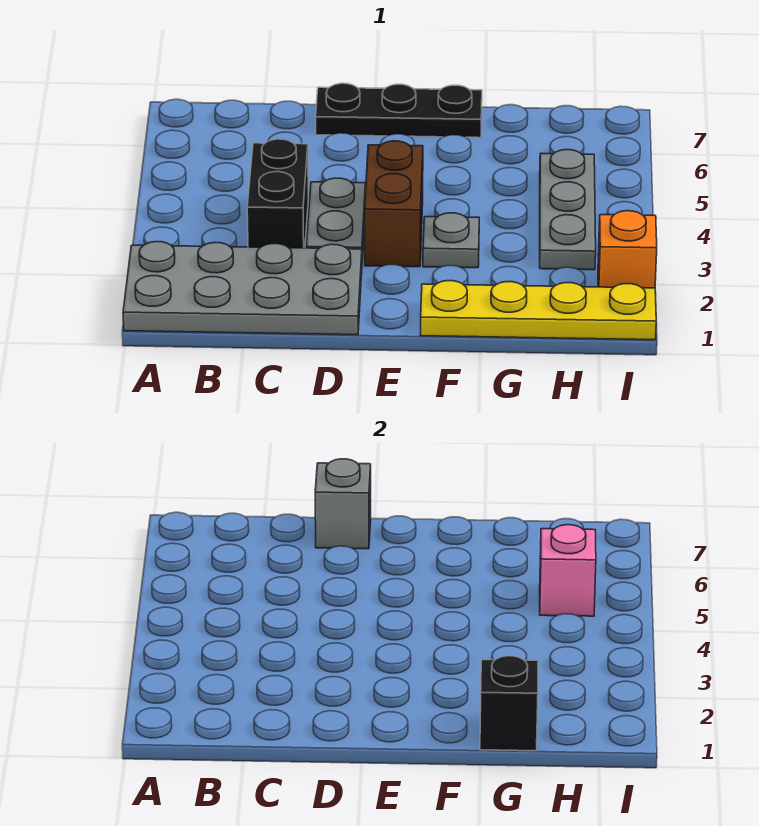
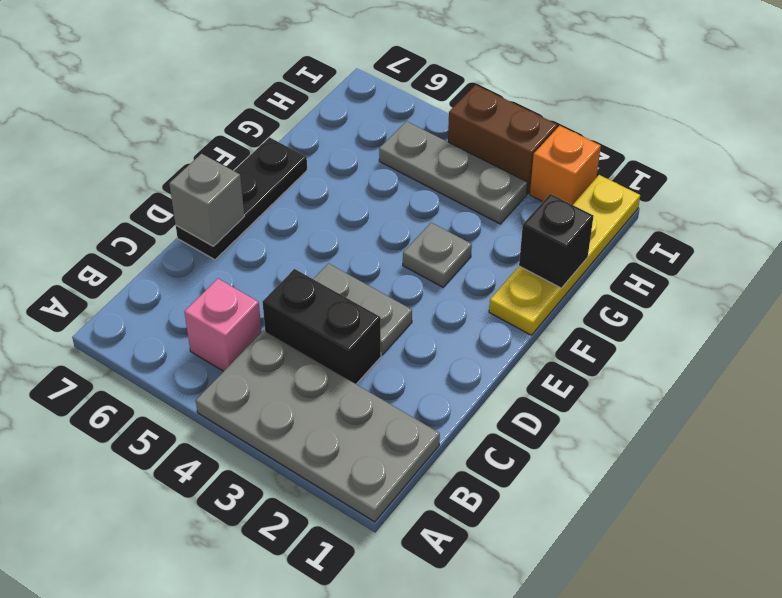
grey plate A1:D2 level 1 -> grey plate A1:B4 level 1
brown brick E3:E4 level 1 -> brown brick I3:I4 level 1
pink brick H5 level 2 -> pink brick B5 level 1

